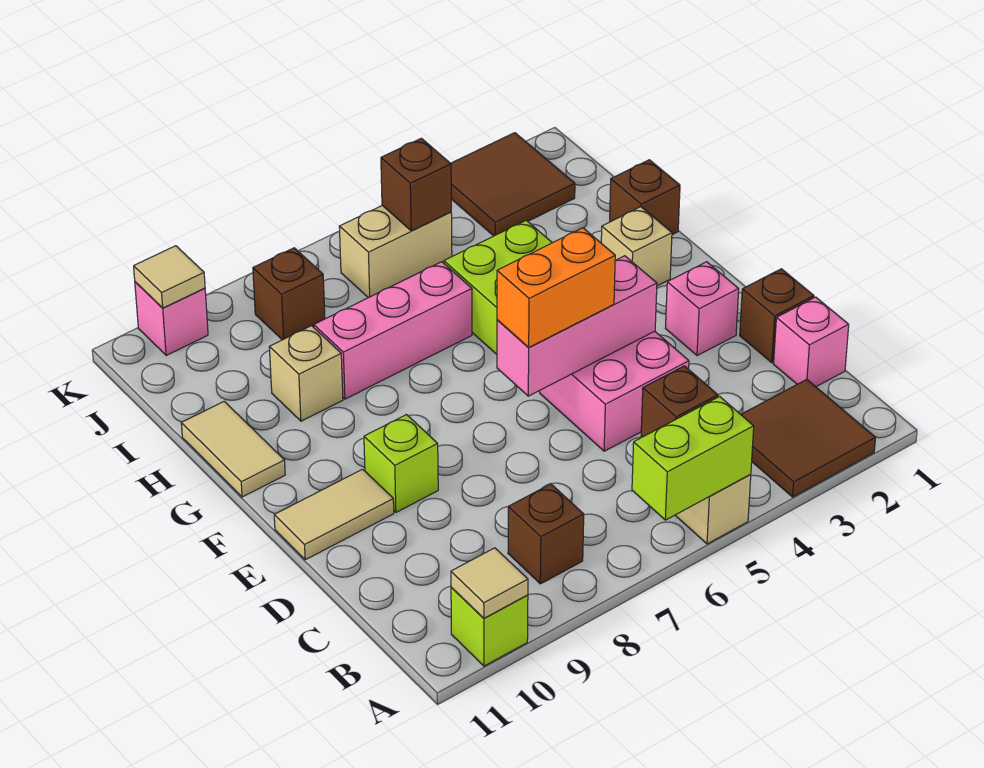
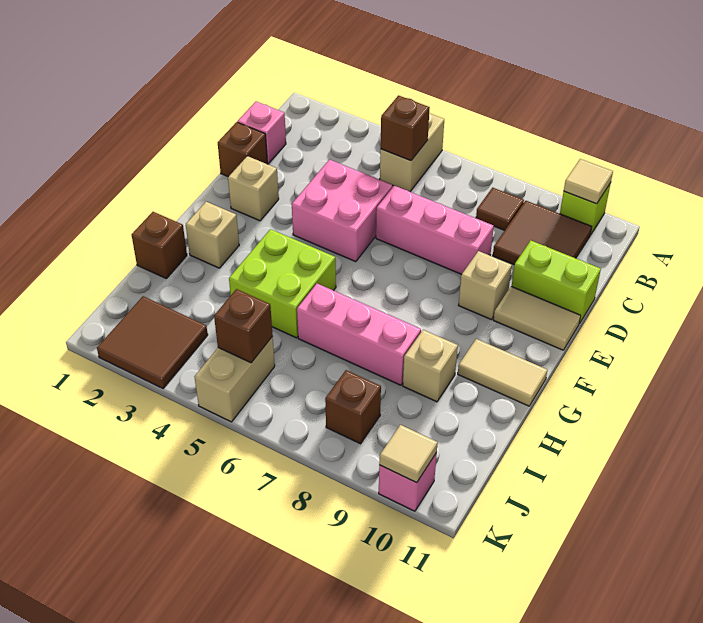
brown tile A2:B3 level 1 -> brown tile B9:C10 level 1
lime brick A5:A6 level 2 -> lime brick D10:D11 level 1
brown brick B8 level 1 -> brown tile B8 level 1
pink brick E2 level 1 -> tan brick E2 level 1
pink brick E4:E6 level 2 -> pink brick D6:D8 level 1
orange brick E5:E6 level 3 -> none
lime brick E9 level 1 -> tan brick E9 level 1
tan tile G11:H11 level 1 -> tan tile G10:G11 level 1
tan brick J5:J6 level 1 -> tan brick J5:K5 level 1

